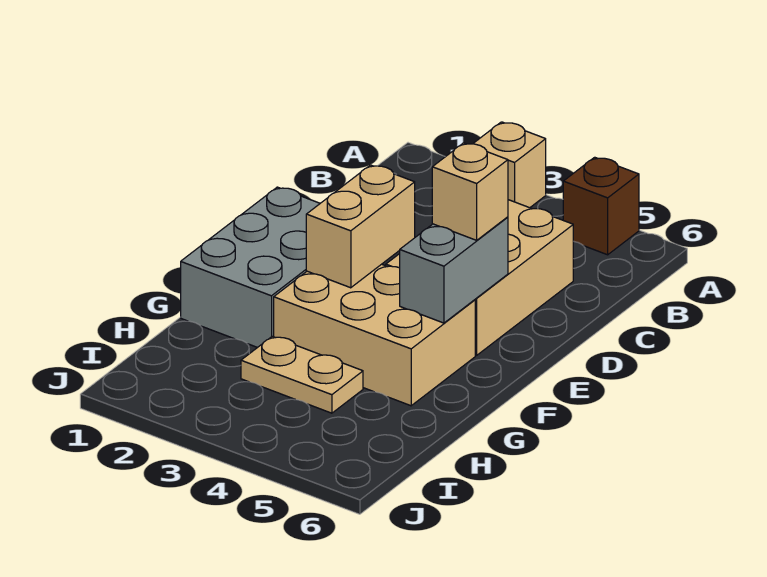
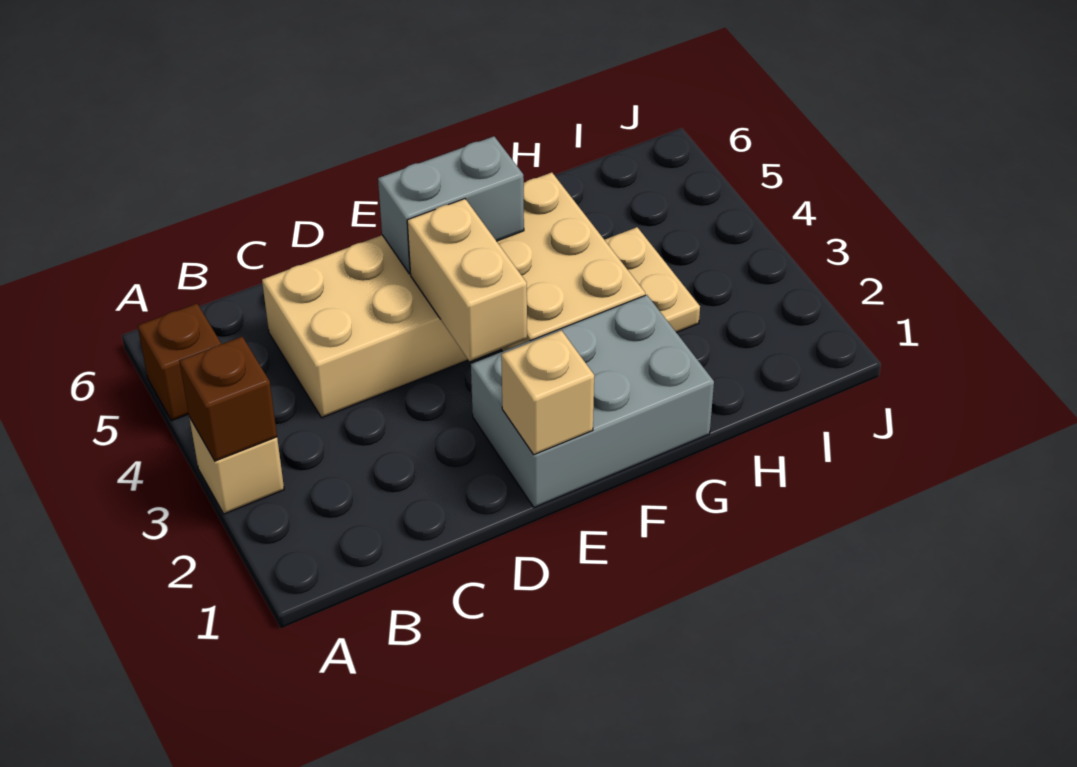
none -> brown brick A3 level 2
tan brick E3:F3 level 2 -> tan brick E3:E4 level 2
tan brick E5 level 3 -> tan brick E1 level 2

